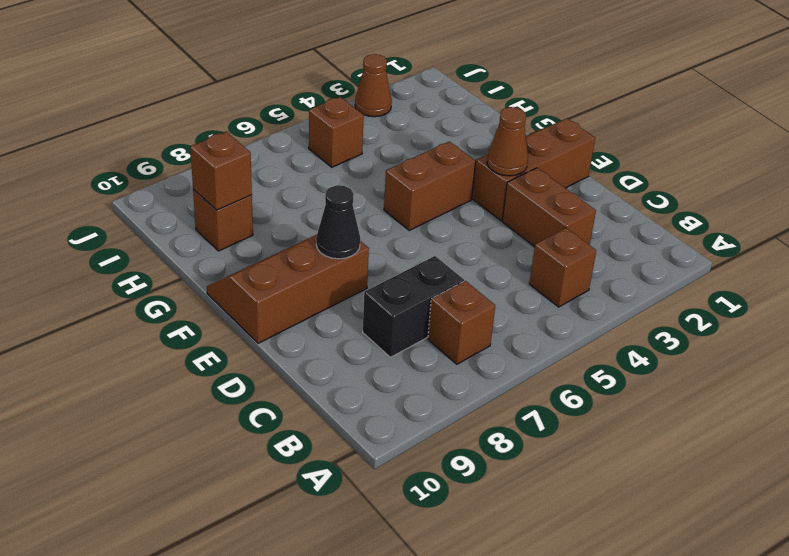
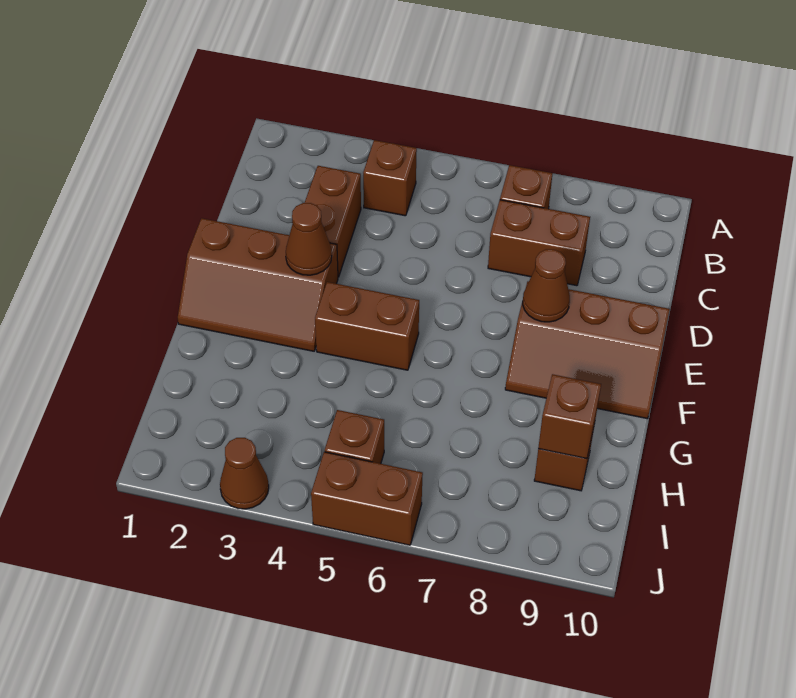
black brick C7:C8 level 1 -> brown brick C7:C8 level 1
black cone E8 level 2 -> brown cone E8 level 2
none -> brown brick J5:J6 level 1

